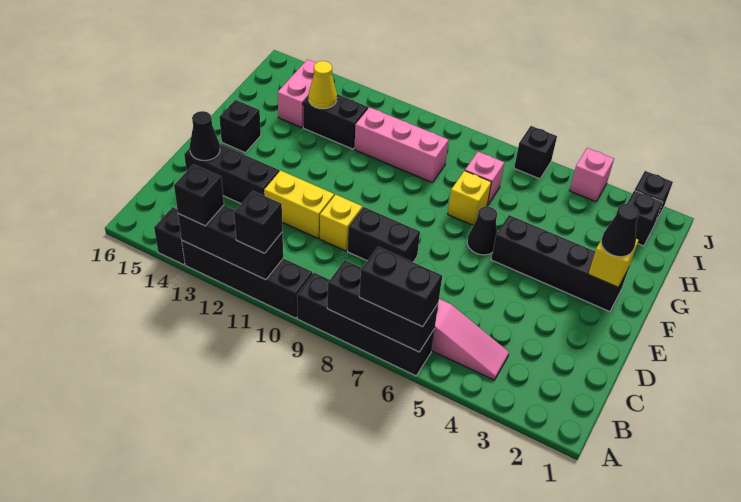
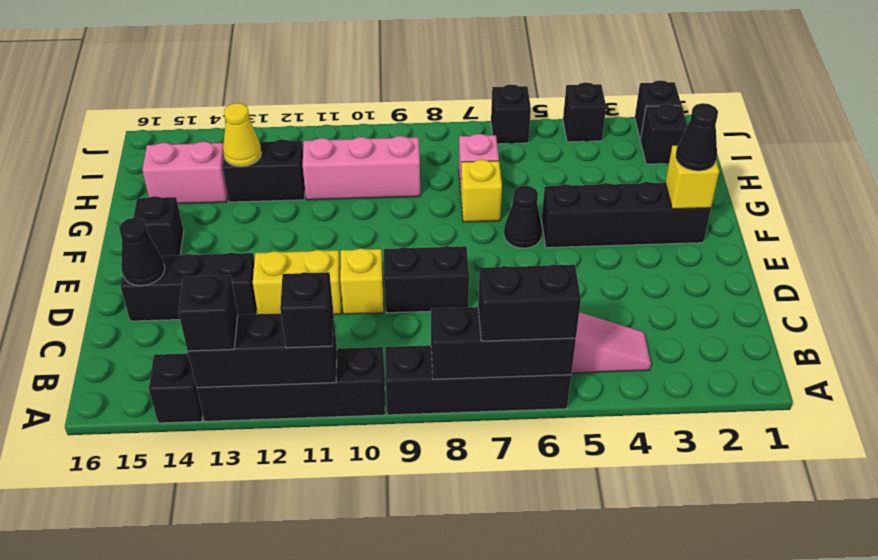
pink brick H14:I14 level 1 -> pink brick H14:H15 level 1
pink brick J4 level 1 -> black brick J4 level 1

